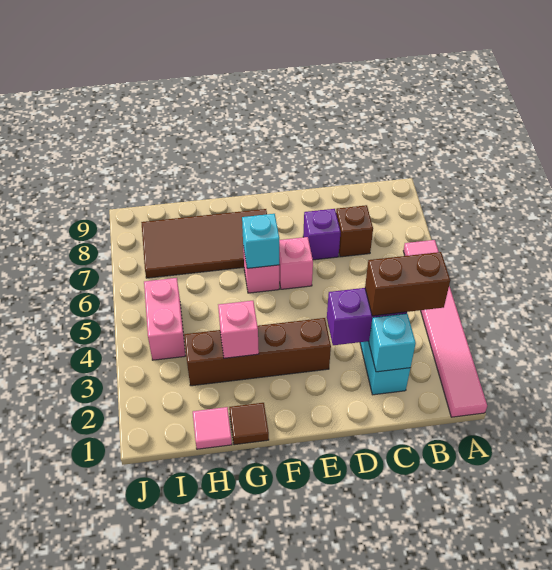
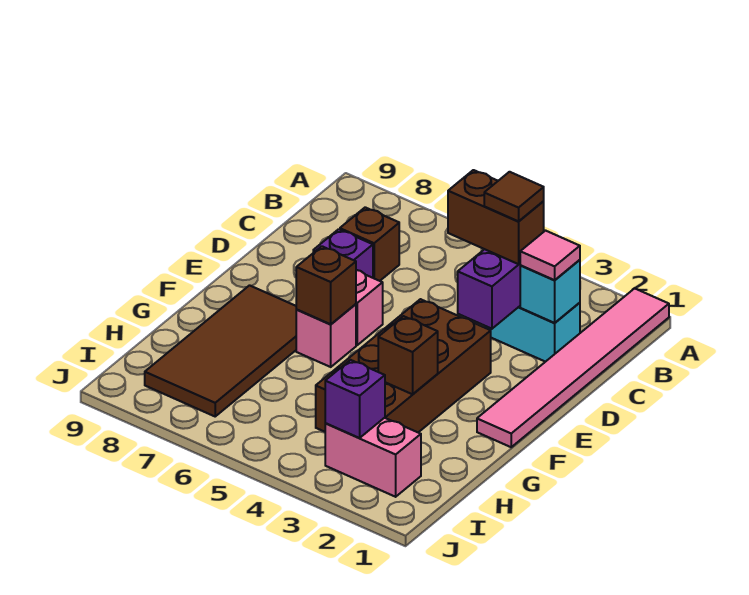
pink tile A1:A6 level 1 -> pink tile A1:F1 level 1
brown brick B3:C3 level 3 -> brown brick C3:C4 level 3
brown brick E3:H3 level 1 -> brown brick E3:H4 level 1
cyan brick F6 level 2 -> brown brick F6 level 2
brown tile G1 level 1 -> brown tile C3 level 4
pink brick G3 level 2 -> brown brick G3 level 2
pink tile H1 level 1 -> pink tile C2 level 3
none -> purple brick I3 level 2
pink brick I4:I5 level 1 -> pink brick I2:I3 level 1

